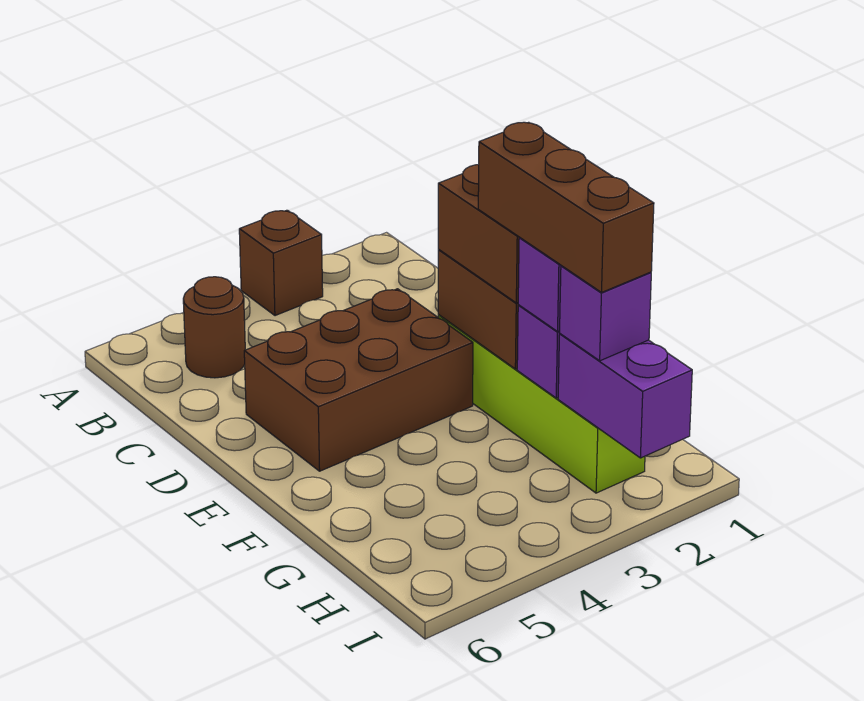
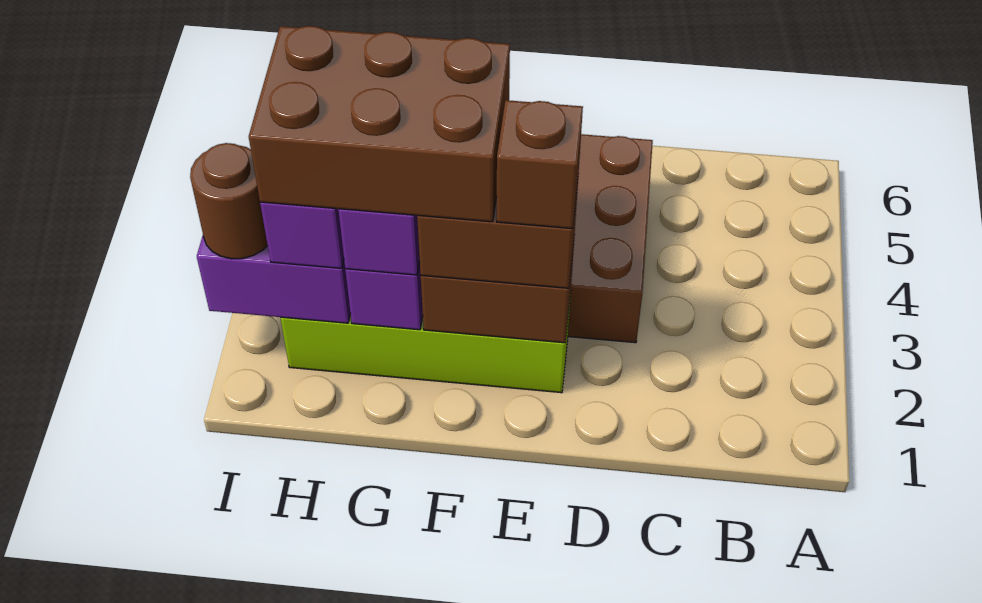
brown brick A3 level 1 -> brown brick E2 level 4
brown round brick B5 level 1 -> brown round brick I2 level 3
brown brick F2:H2 level 4 -> brown brick F2:H3 level 4

